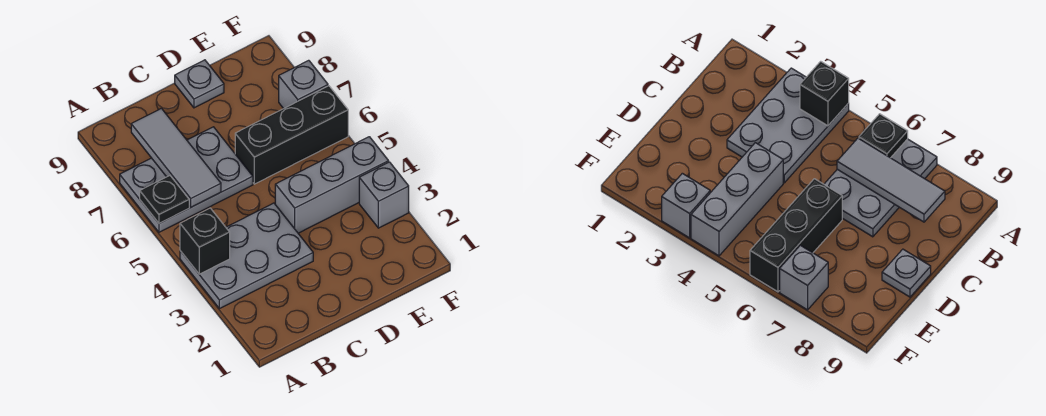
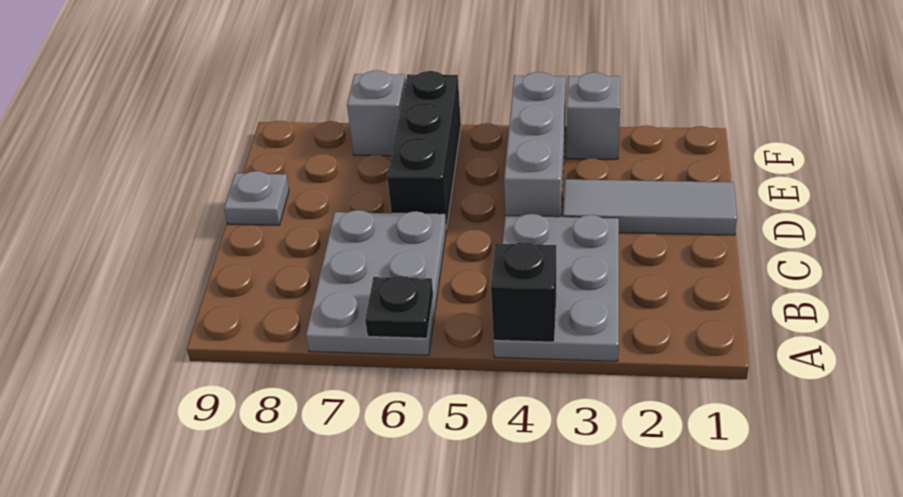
grey tile B6:B8 level 2 -> grey tile D1:D3 level 1

